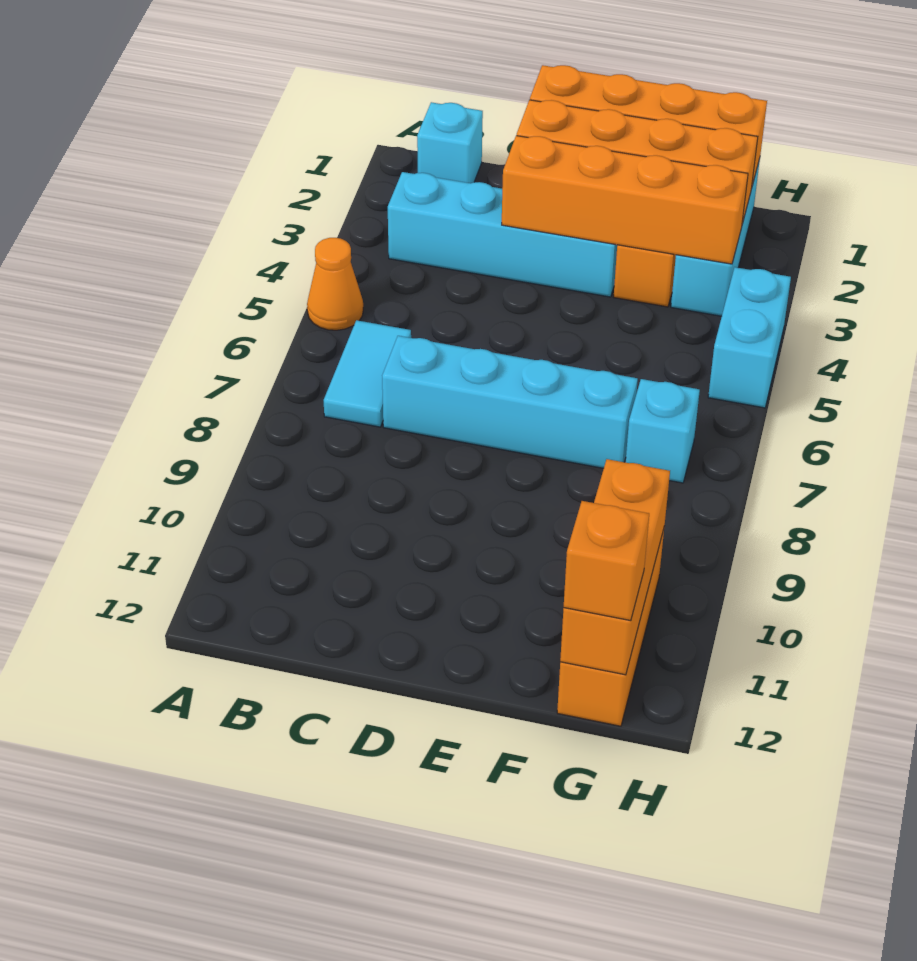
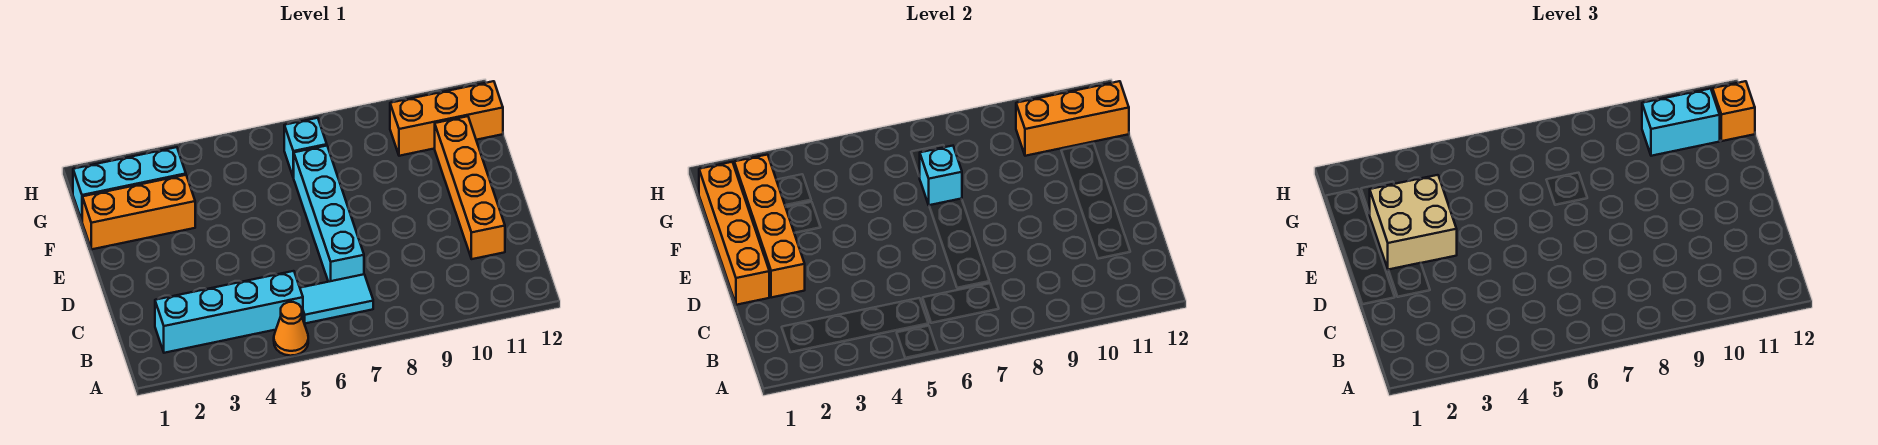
cyan brick B1 level 1 -> cyan brick F7 level 2
cyan brick B3:E3 level 1 -> cyan brick B2:B5 level 1
orange brick D3:G3 level 2 -> orange brick C11:F11 level 1
none -> tan brick E2:F3 level 3
cyan brick H4:H5 level 1 -> cyan brick G10:G11 level 3

